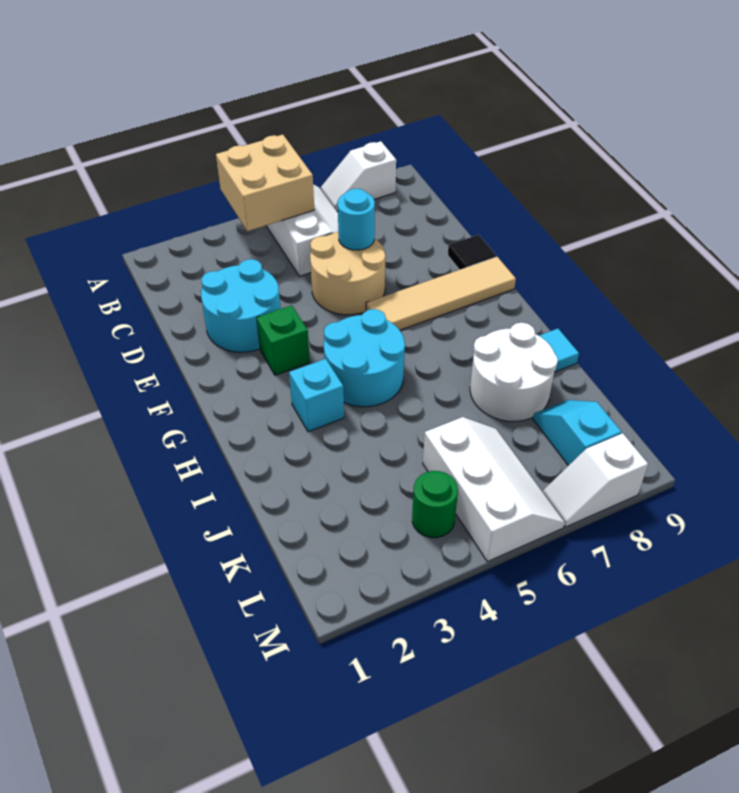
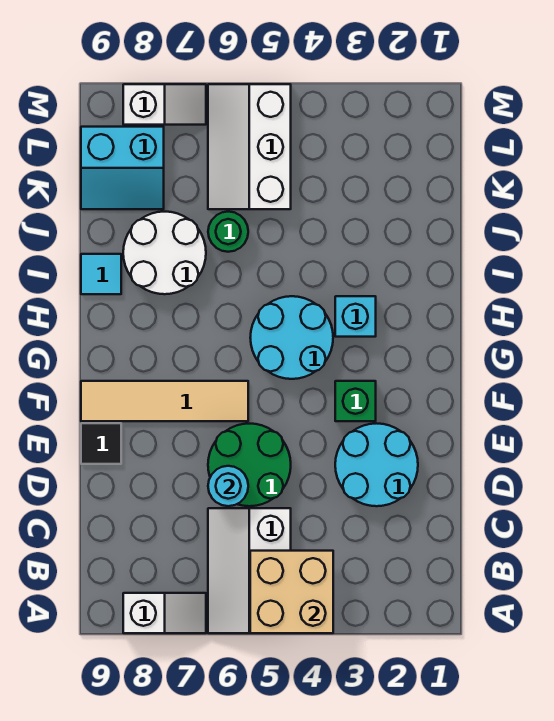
tan round brick D5:E6 level 1 -> green round brick D5:E6 level 1
cyan slope K8:L8 level 1 top L -> cyan slope K8:L9 level 1 top L
green round brick L4 level 1 -> green round brick J6 level 1

